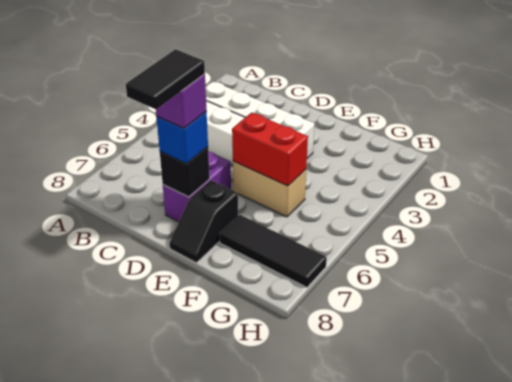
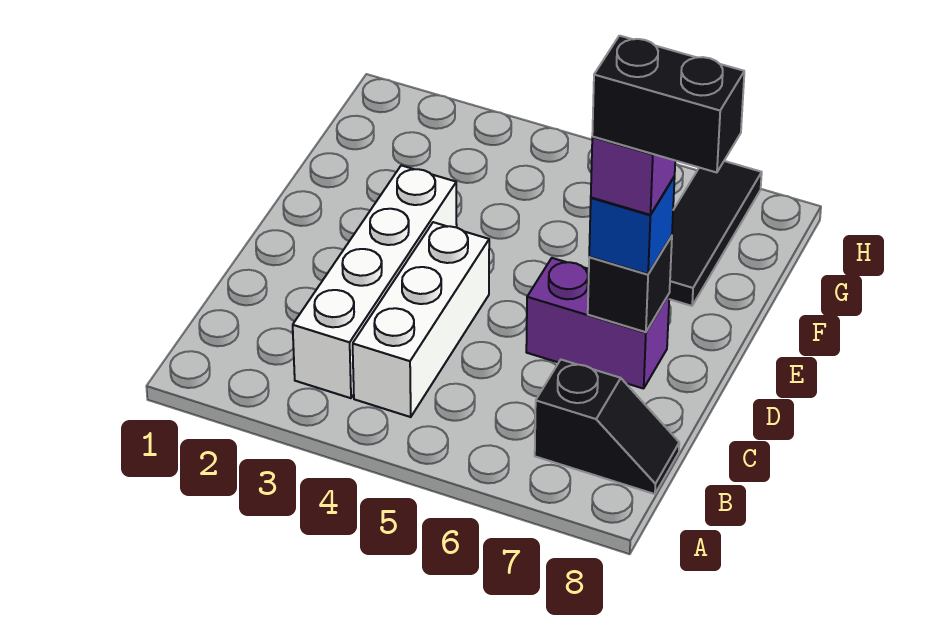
black tile D7:D8 level 5 -> black brick D7:D8 level 5
tan brick E5:F5 level 1 -> none
red brick E5:F5 level 2 -> none
black slope E7:E8 level 1 top 7 -> black slope B7:B8 level 1 top 7

